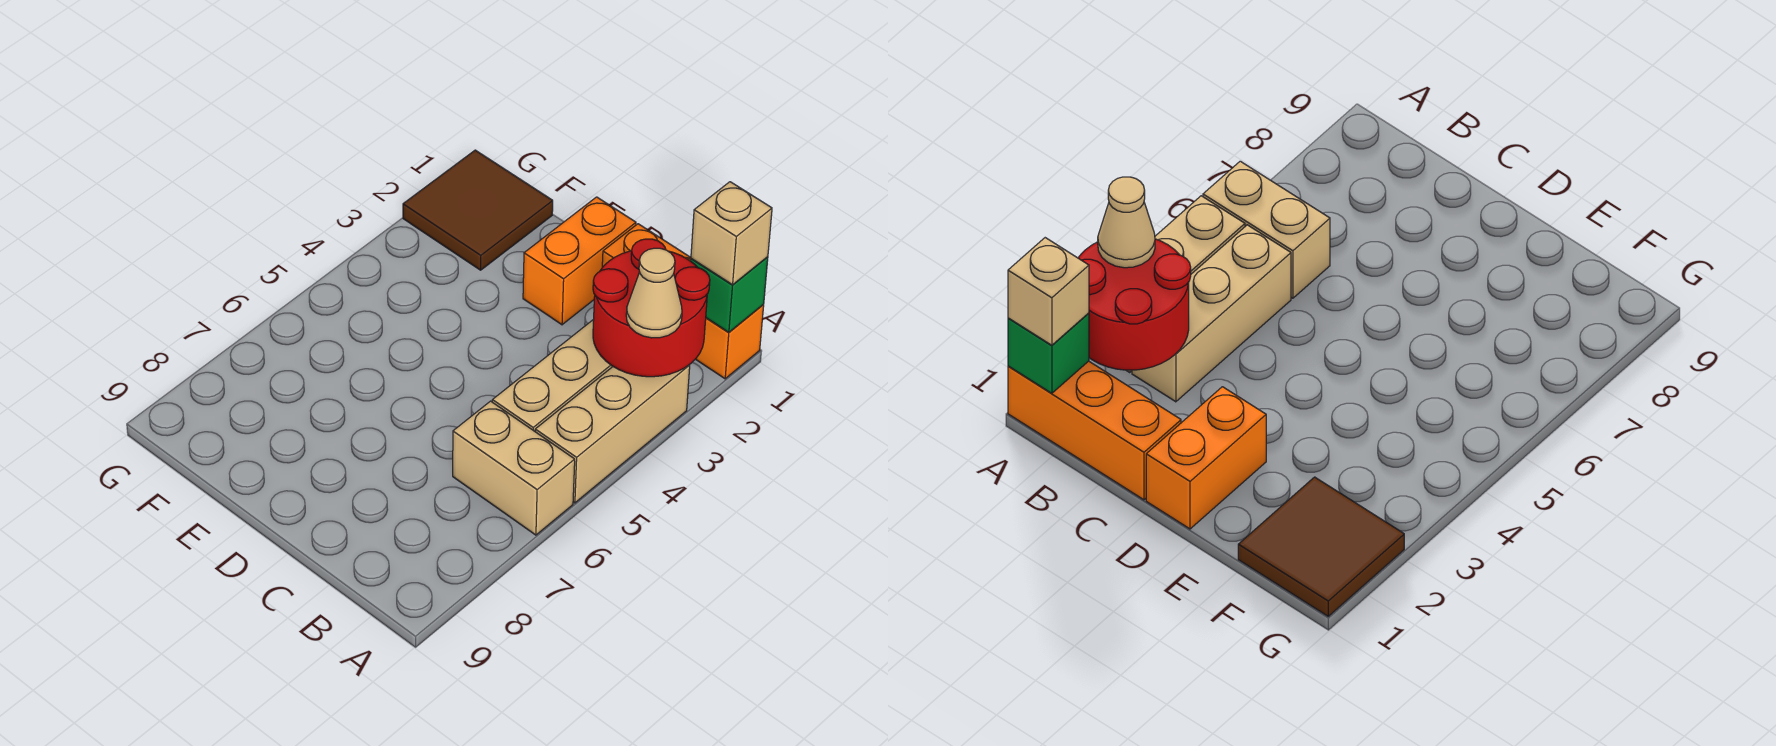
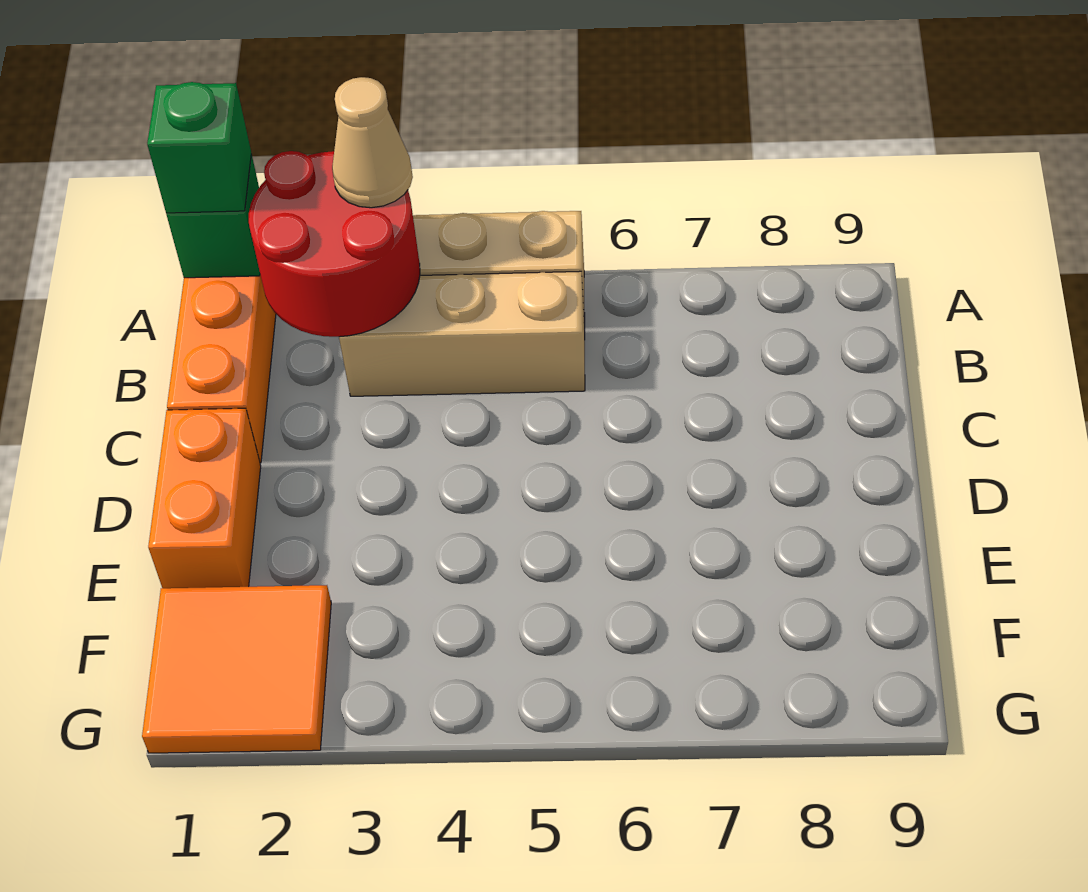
tan brick A1 level 3 -> green brick A1 level 3
tan brick A6:B6 level 1 -> none
orange brick D1:D2 level 1 -> orange brick D1:E1 level 1
brown tile F1:G2 level 1 -> orange tile F1:G2 level 1

